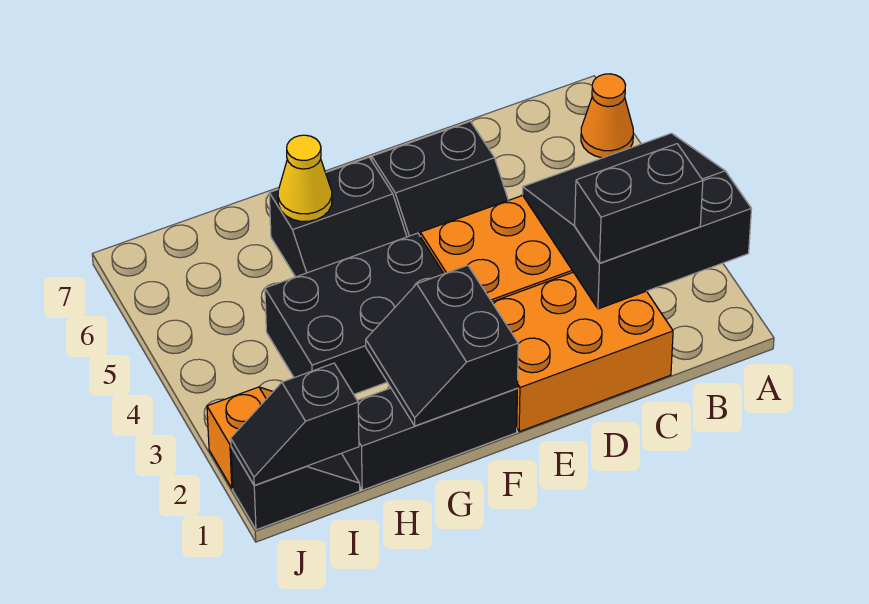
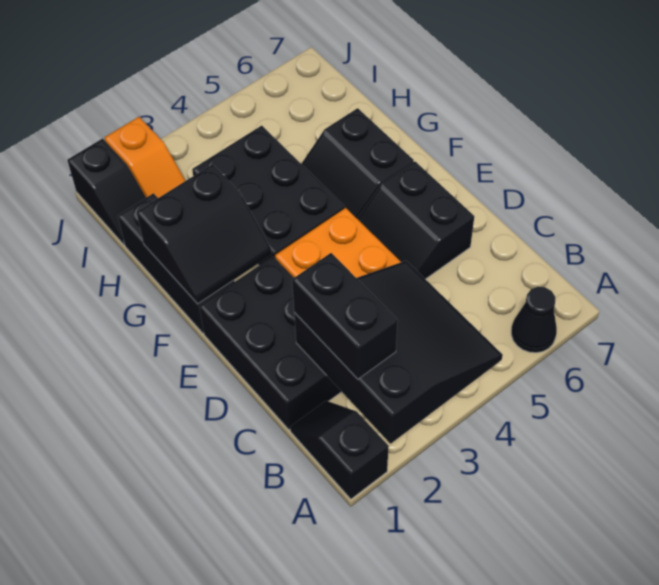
orange cone A6 level 1 -> black cone A6 level 1
orange brick C1:E2 level 1 -> black brick C1:E2 level 1
black slope F1:G2 level 2 top F -> black slope F1:G2 level 2 top G
yellow cone G6 level 2 -> none
black slope I1:J1 level 2 top I -> black slope A1:B1 level 1 top A

